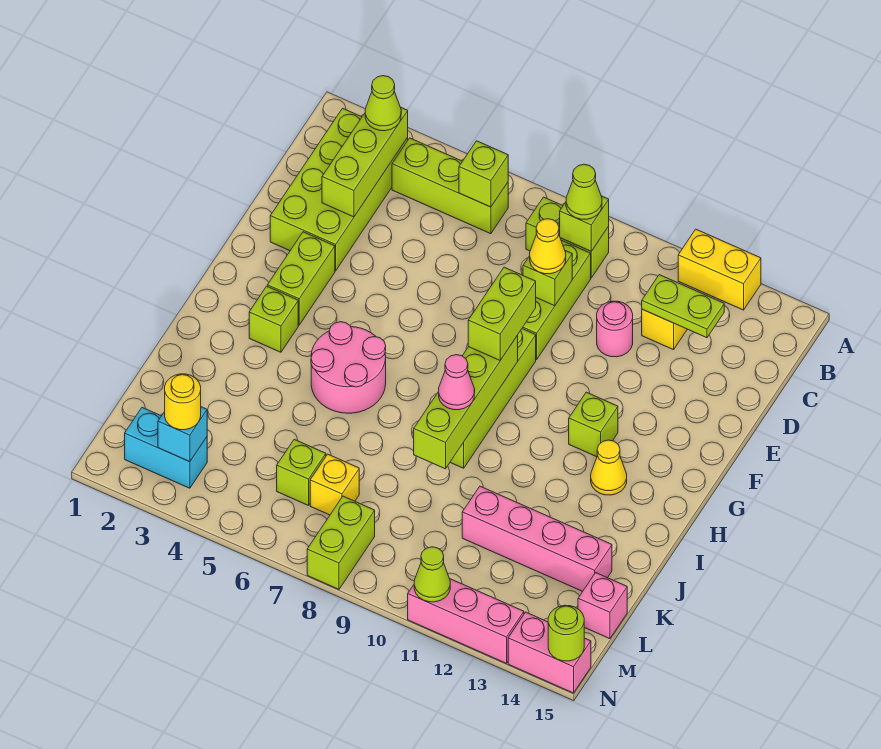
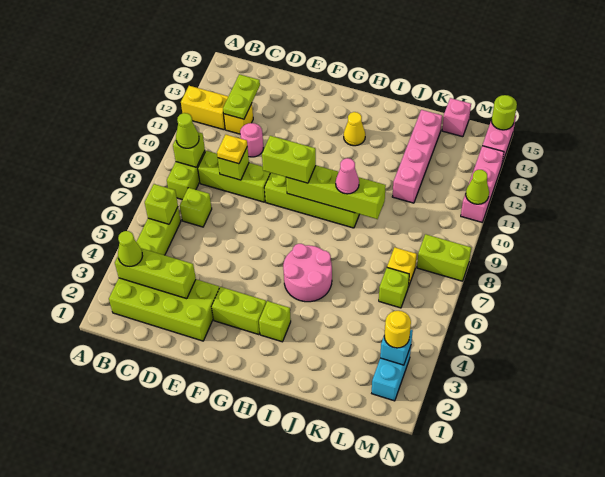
yellow brick A12:A13 level 1 -> yellow brick A12:B12 level 1
yellow cone D9 level 3 -> yellow plate D9 level 3
lime brick G12 level 1 -> lime brick C7 level 1

